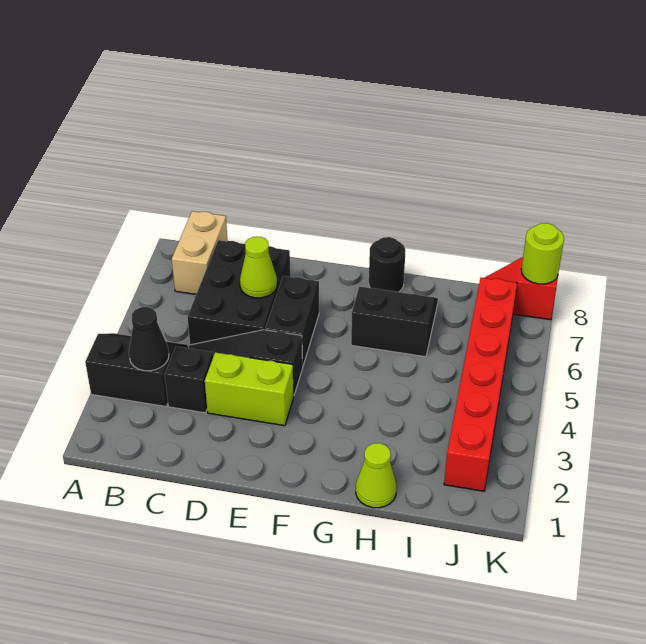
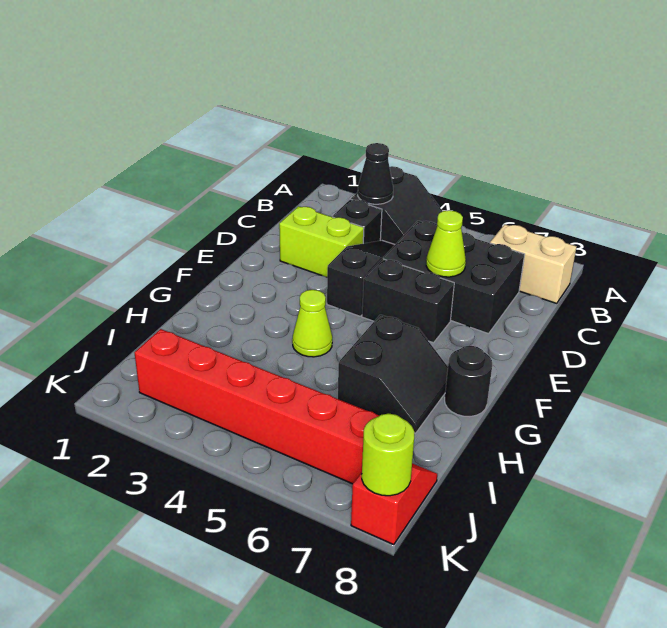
lime brick D3:E3 level 1 -> lime brick D2:D3 level 1
lime cone H1 level 1 -> lime cone G4 level 1

